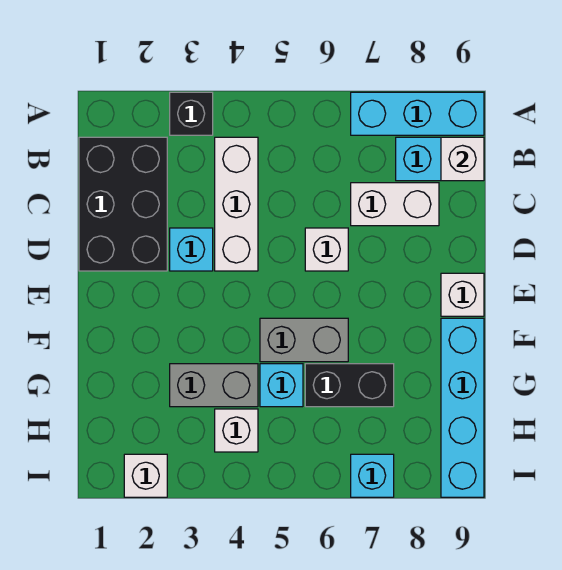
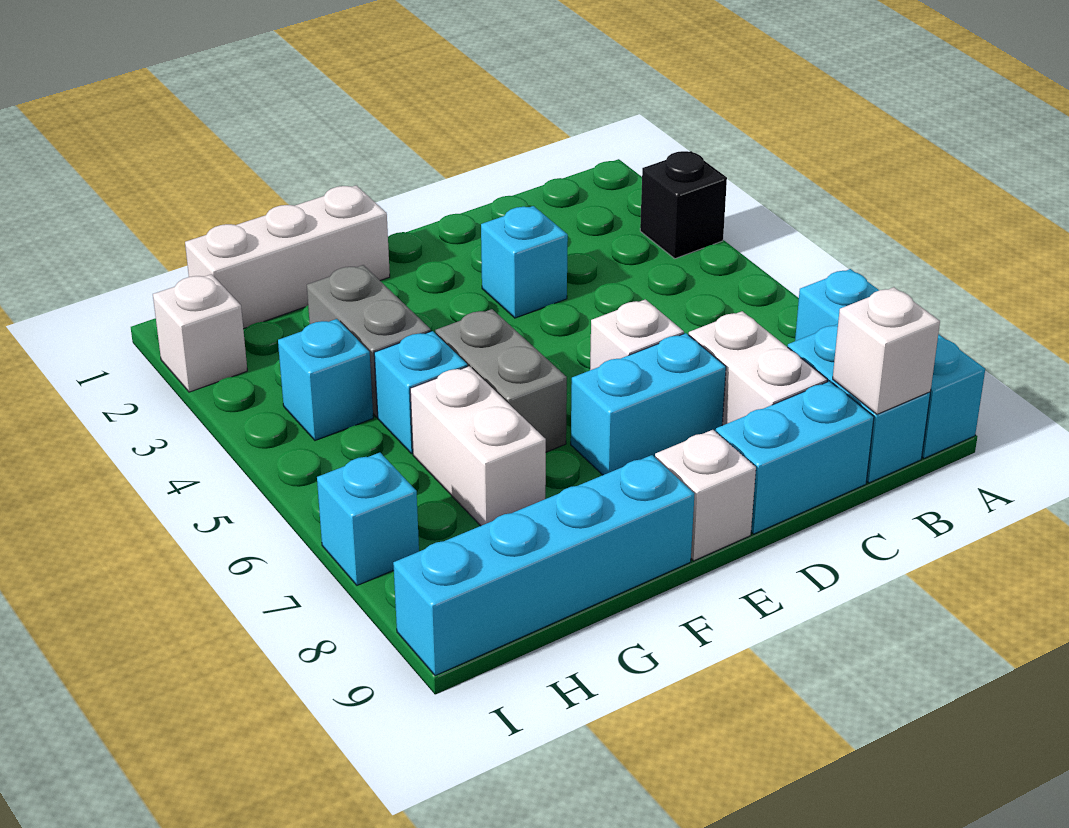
black brick B1:D2 level 1 -> none
white brick B4:D4 level 1 -> white brick F1:H1 level 1
none -> cyan brick C9:D9 level 1
none -> cyan brick D7:E7 level 1
black brick G6:G7 level 1 -> white brick G6:G7 level 1
white brick H4 level 1 -> cyan brick H4 level 1

